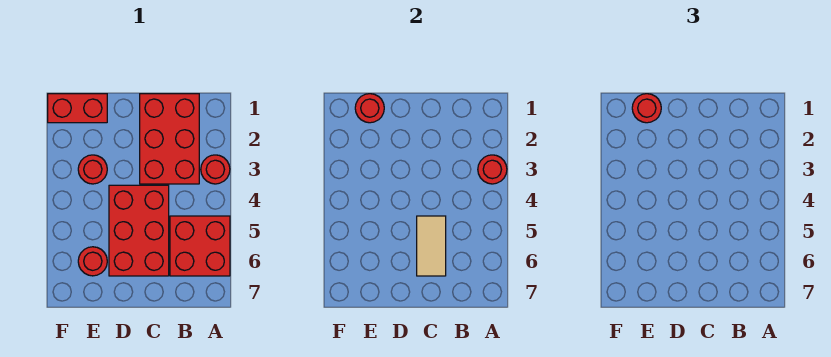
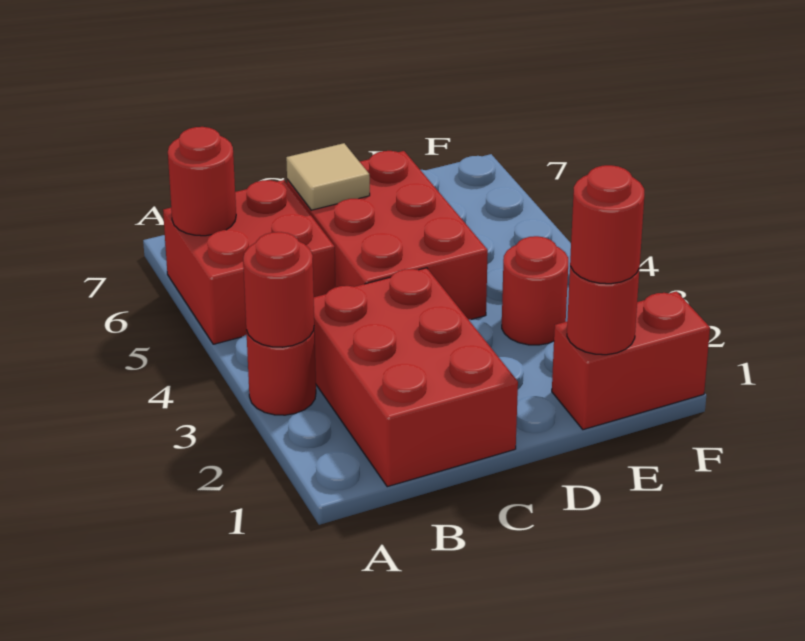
tan tile C5:C6 level 2 -> tan tile C6 level 2
red round brick E6 level 1 -> red round brick A6 level 2

